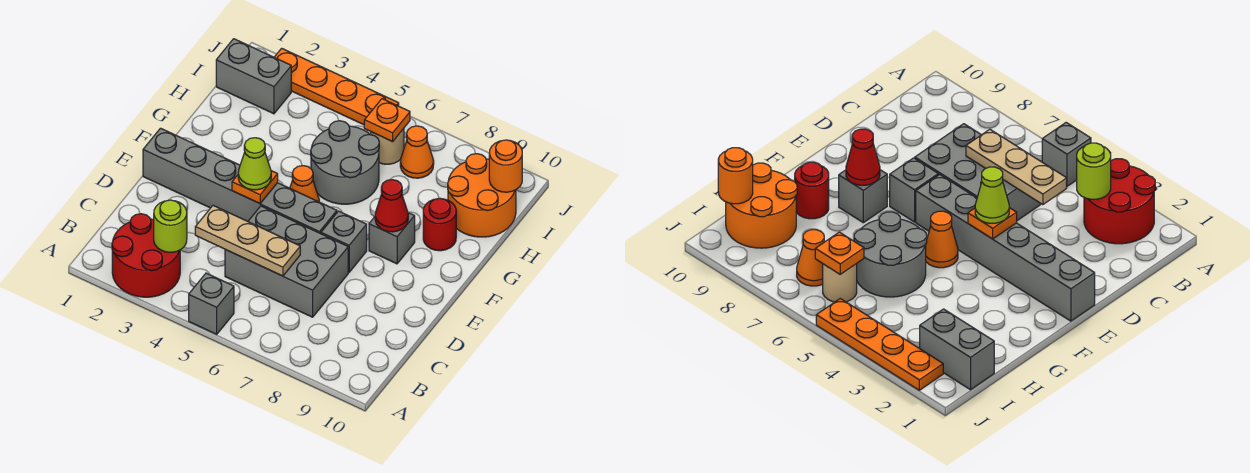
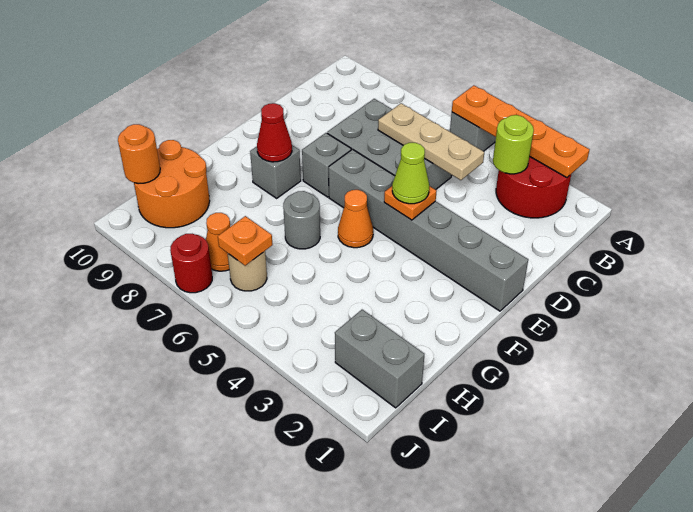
grey round brick G5:H6 level 1 -> grey round brick G6 level 1
red round brick G9 level 1 -> red round brick J7 level 1
orange plate J2:J5 level 1 -> orange plate A2:A5 level 2

